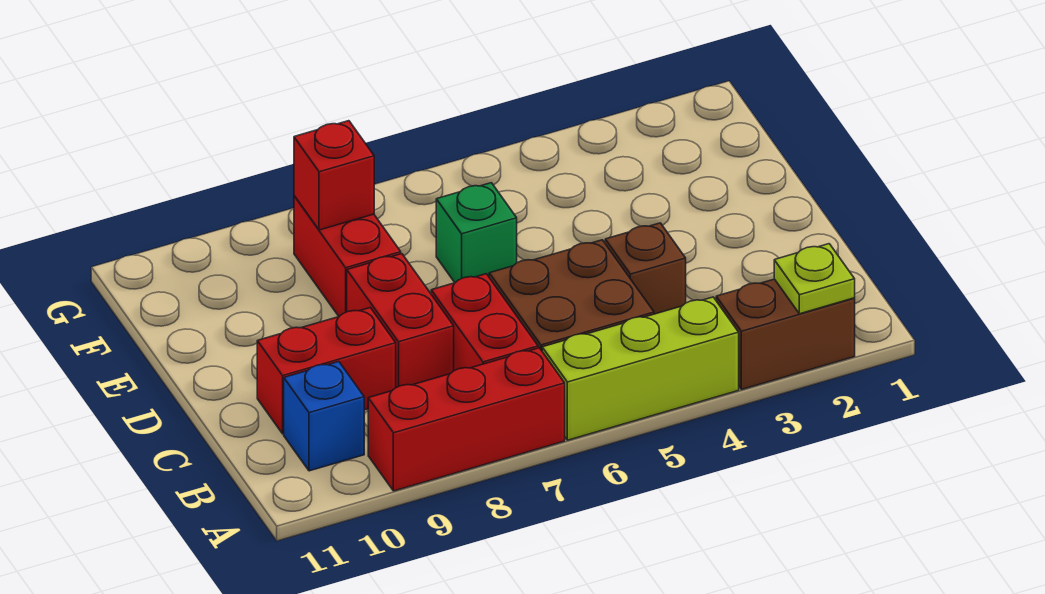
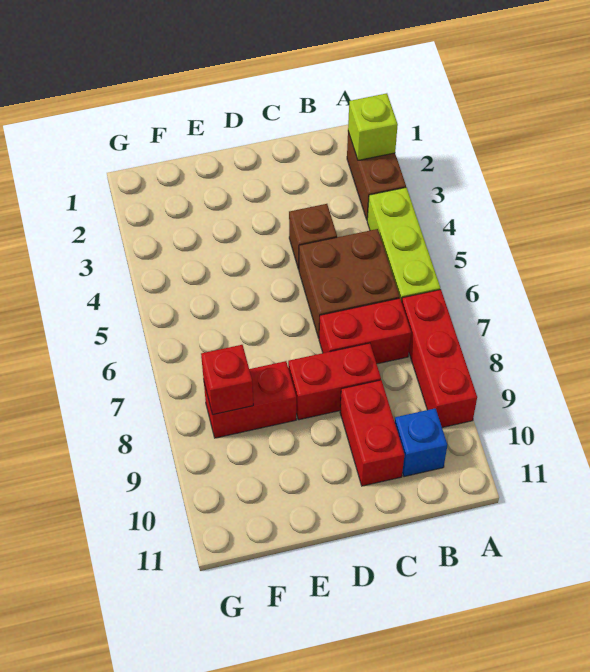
lime plate A2 level 2 -> lime brick A2 level 2
green brick E6 level 1 -> none

